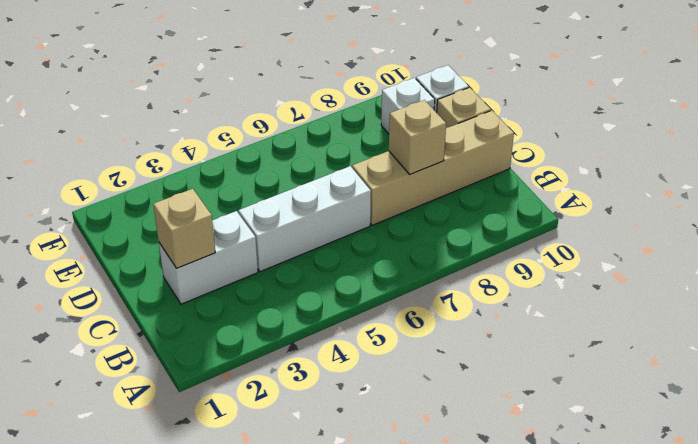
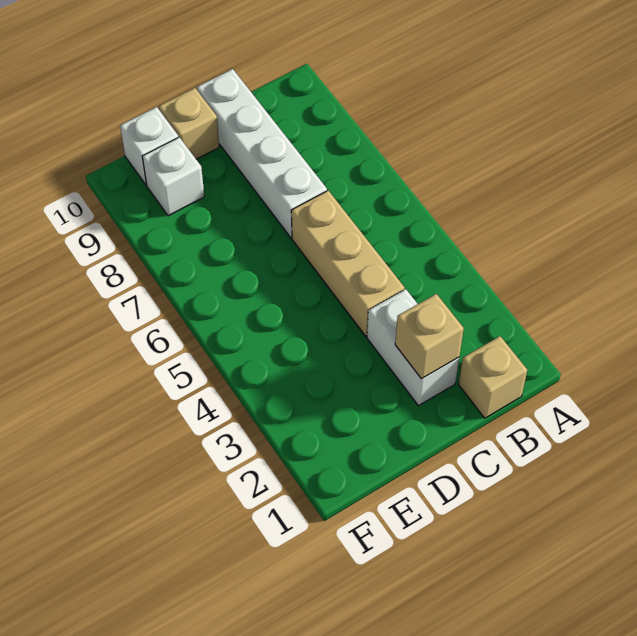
white brick C4:C6 level 1 -> tan brick C4:C6 level 1
tan brick C7:C10 level 1 -> white brick C7:C10 level 1
tan brick C8 level 2 -> tan brick B1 level 1

